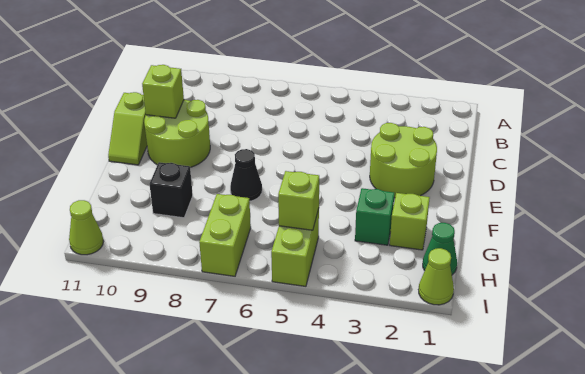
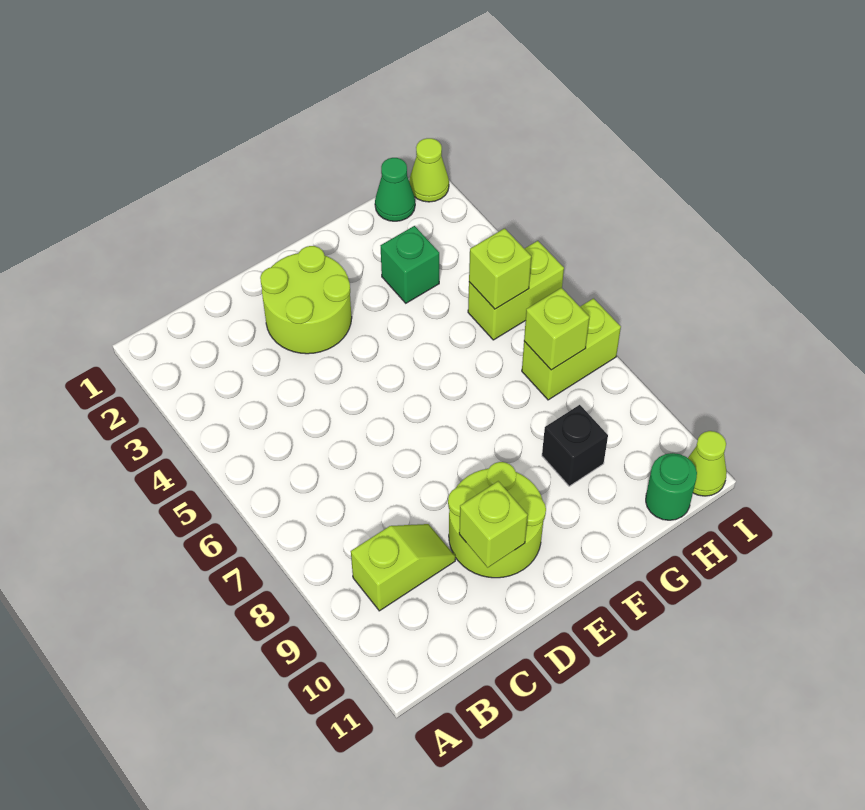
lime slope D11:E11 level 1 top D -> lime slope B9:C9 level 1 top B
black cone F7 level 1 -> none
lime brick G2 level 1 -> lime brick H7 level 2
none -> green round brick H11 level 1

